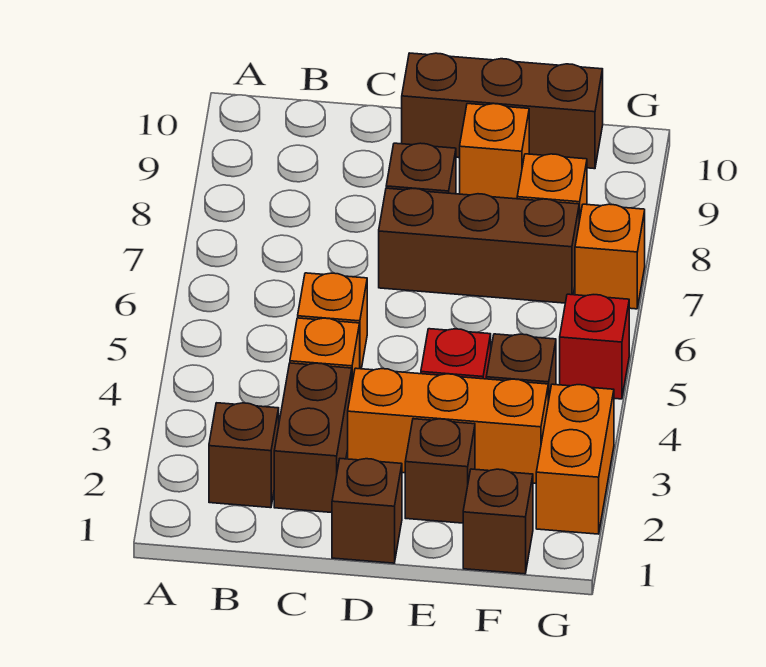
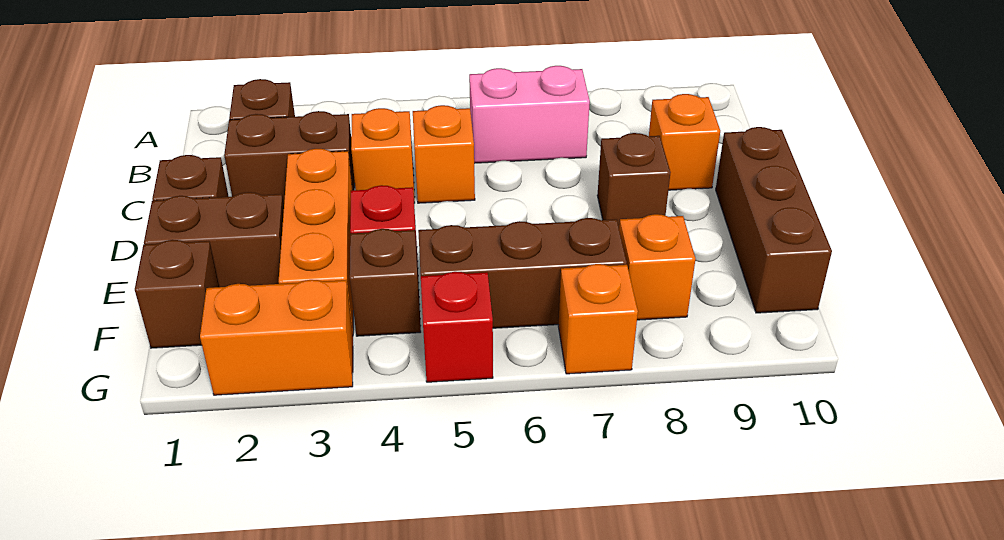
none -> pink brick B6:B7 level 1
brown brick D7:F7 level 1 -> brown brick F5:F7 level 1
brown brick E2 level 1 -> brown brick E1:E2 level 1
orange brick E9 level 1 -> orange brick C9 level 1

